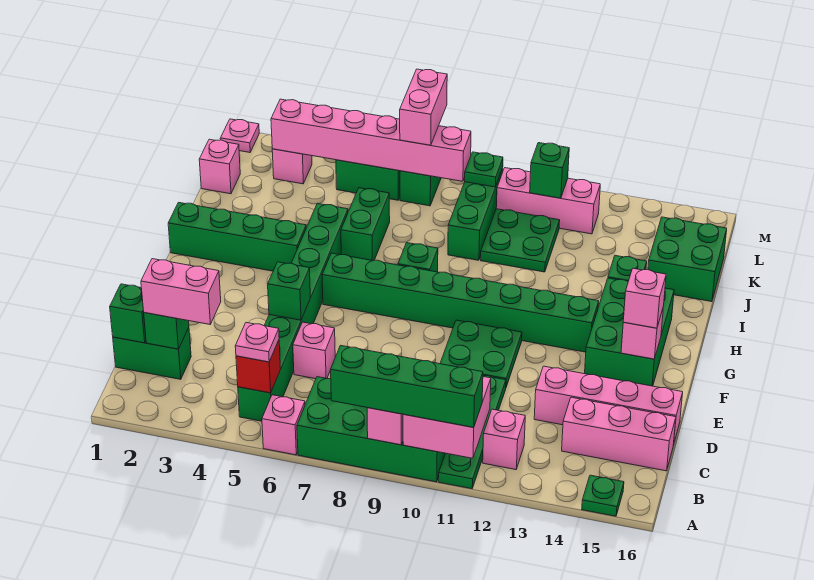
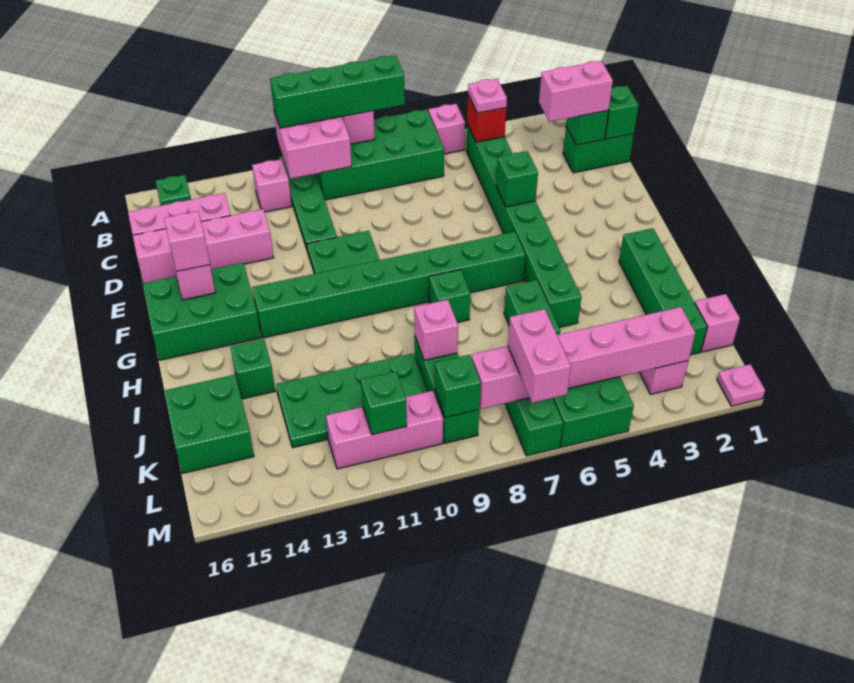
pink brick D6 level 1 -> pink brick J9 level 2
green brick F14:H15 level 1 -> green brick F14:G16 level 1
green brick H1:H4 level 1 -> green brick H2:K2 level 1
green plate J10:K11 level 1 -> green plate J10:K13 level 1
green plate L9 level 2 -> green brick L9 level 2

